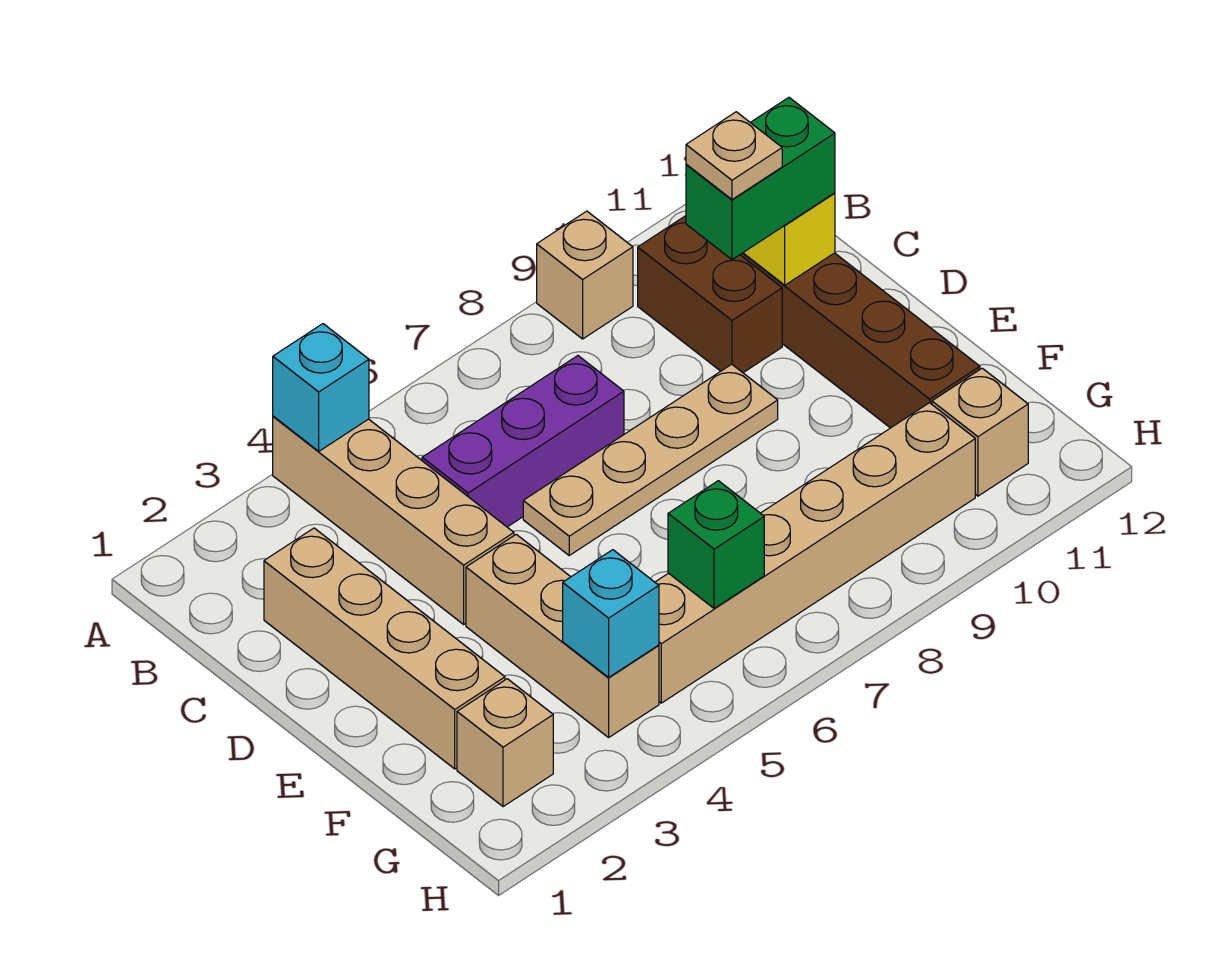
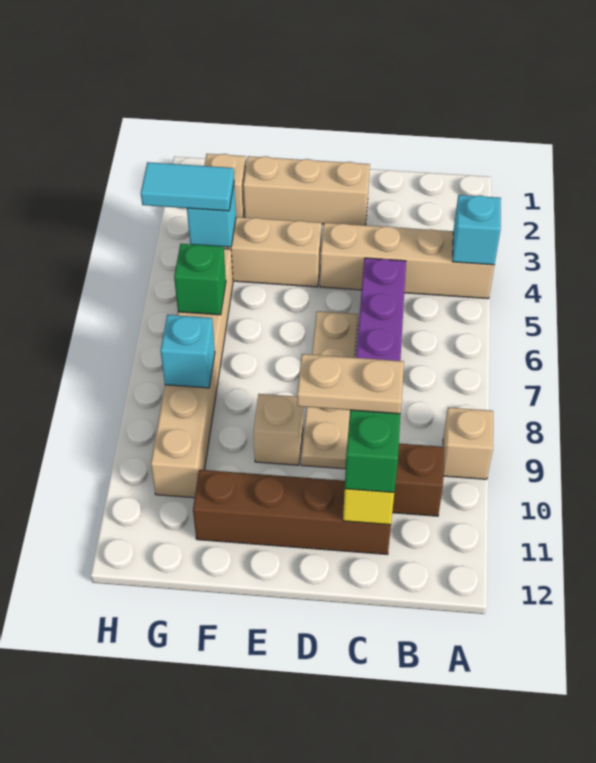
tan brick C2:F2 level 1 -> tan brick D2:F2 level 1
tan plate C10 level 4 -> tan plate C10:D10 level 4
none -> cyan tile G4:H4 level 3
none -> cyan brick G8 level 2
tan brick G11 level 1 -> tan brick E9 level 1

